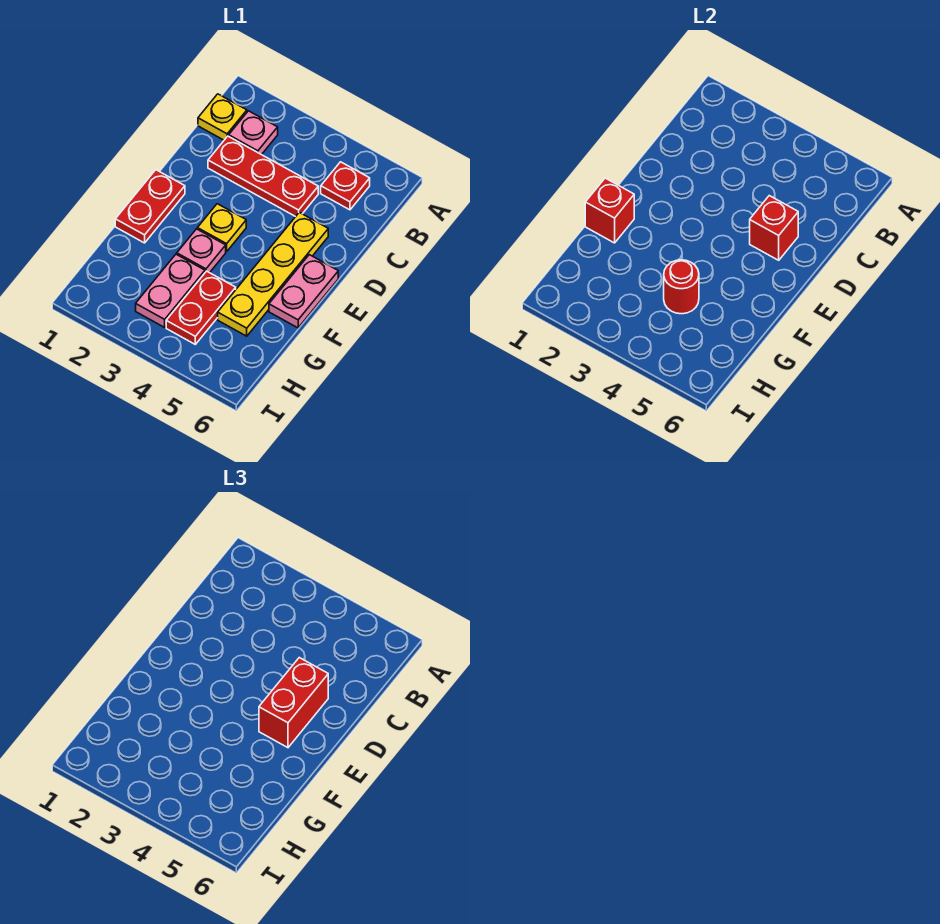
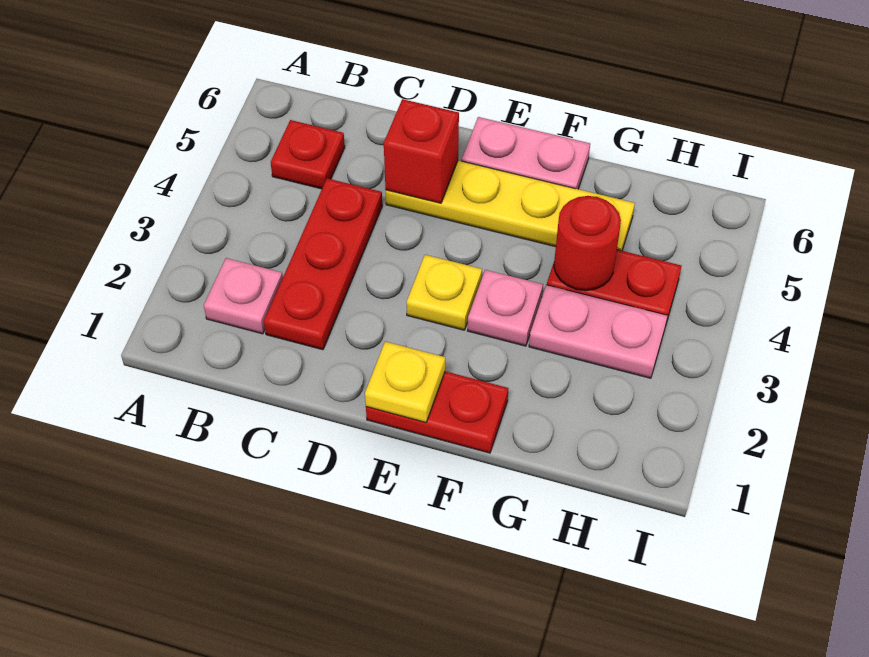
yellow plate B1 level 1 -> yellow plate E1 level 2
red brick D5:E5 level 3 -> none
red brick F1 level 2 -> none

